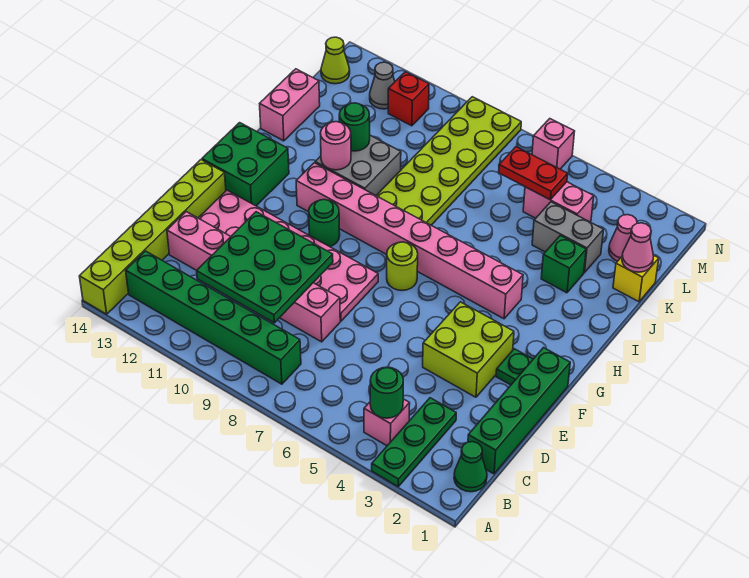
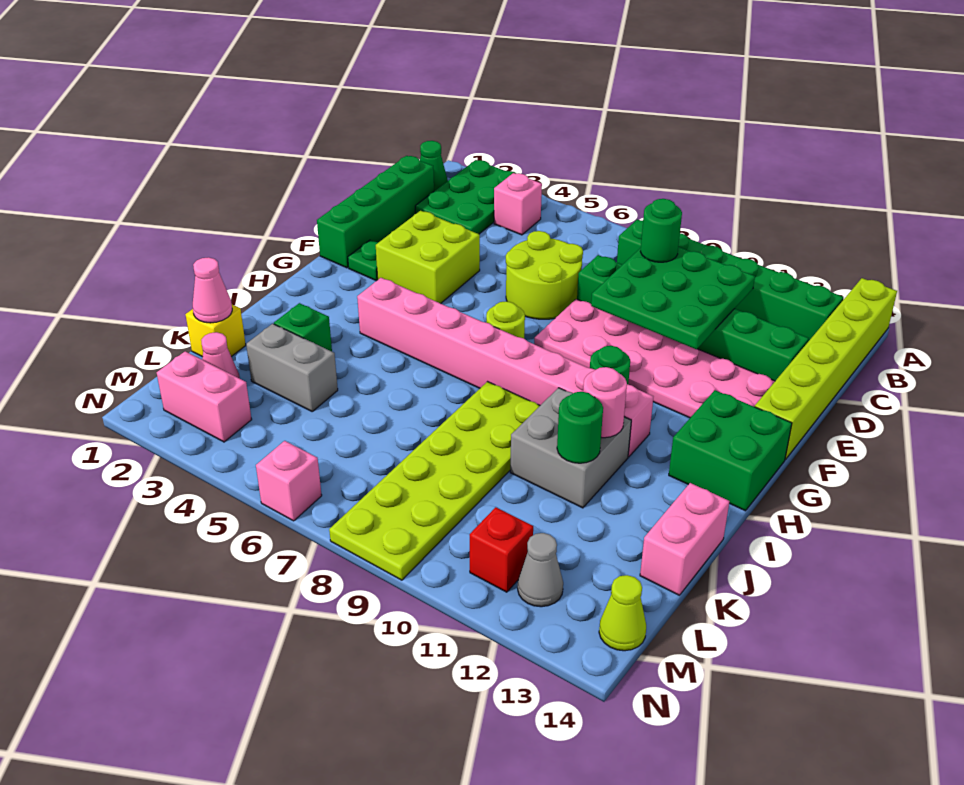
green plate A3:C3 level 1 -> green plate A2:C3 level 1
green round brick B4 level 2 -> green round brick C9 level 3
none -> lime round brick D6:E7 level 1
pink brick D8:D13 level 1 -> green brick D8:D13 level 1
pink brick L4:L5 level 1 -> pink brick M2:M3 level 1
red plate L5:L6 level 2 -> none

